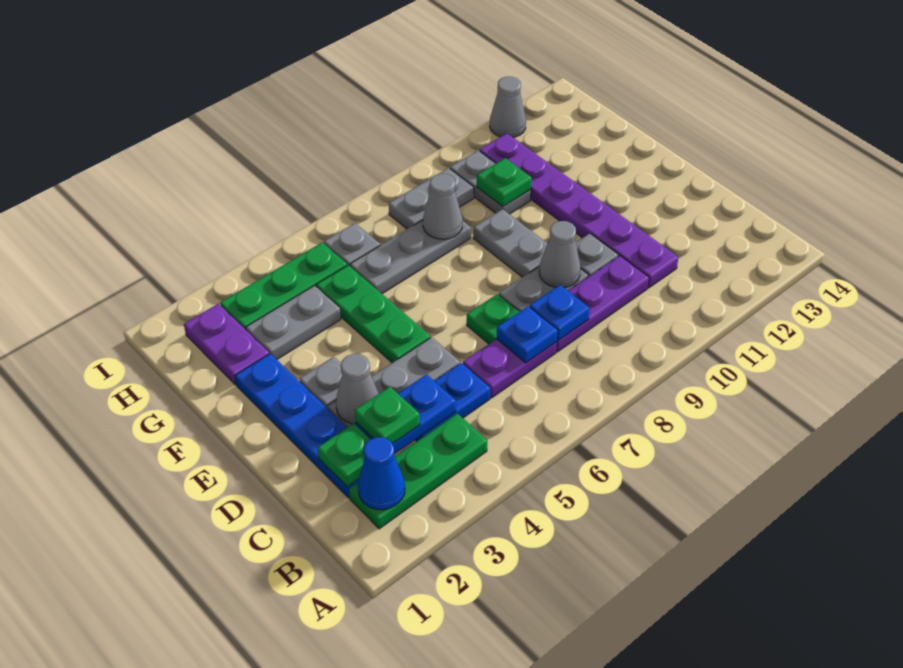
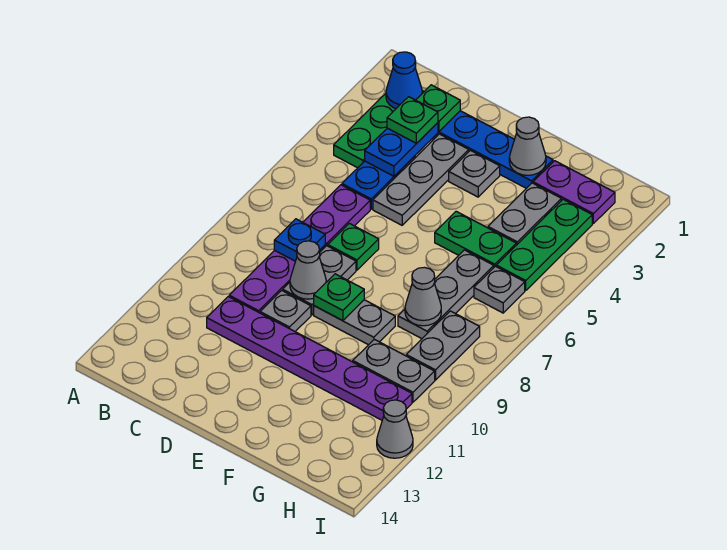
blue plate C7 level 2 -> none
grey cone D3 level 2 -> grey cone F2 level 2
green plate E5:G5 level 1 -> green plate F5:G5 level 1
green plate G10 level 2 -> green plate E9 level 2

